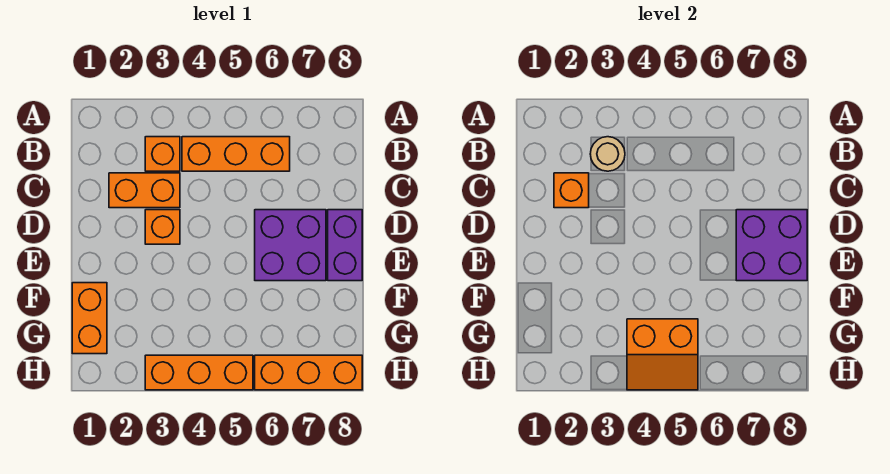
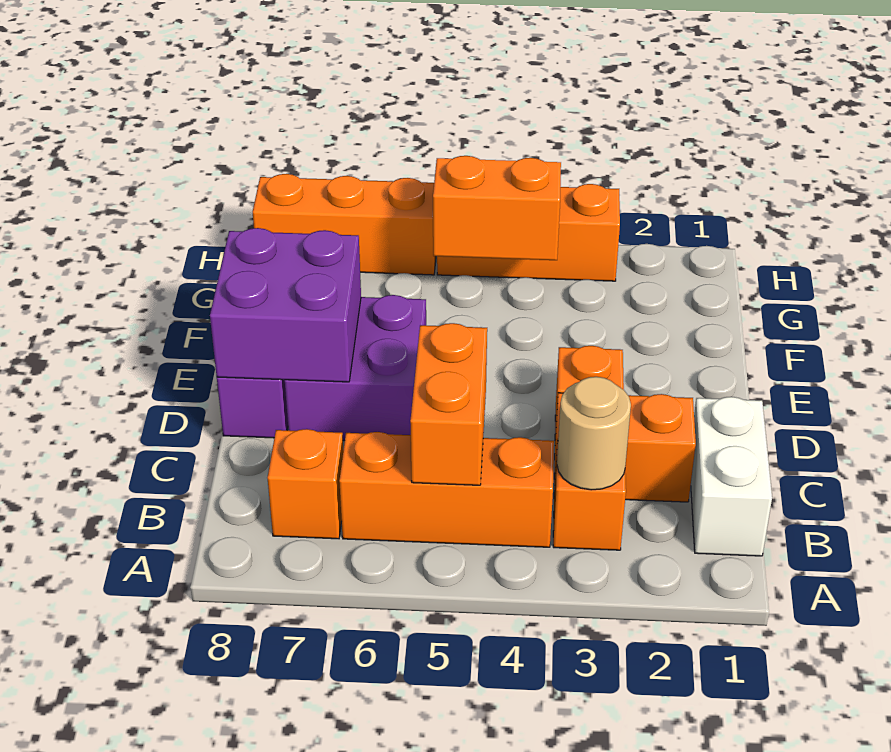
none -> white brick B1:C1 level 1
orange brick C2 level 2 -> orange brick B7 level 1
orange brick F1:G1 level 1 -> orange brick B5:C5 level 2

